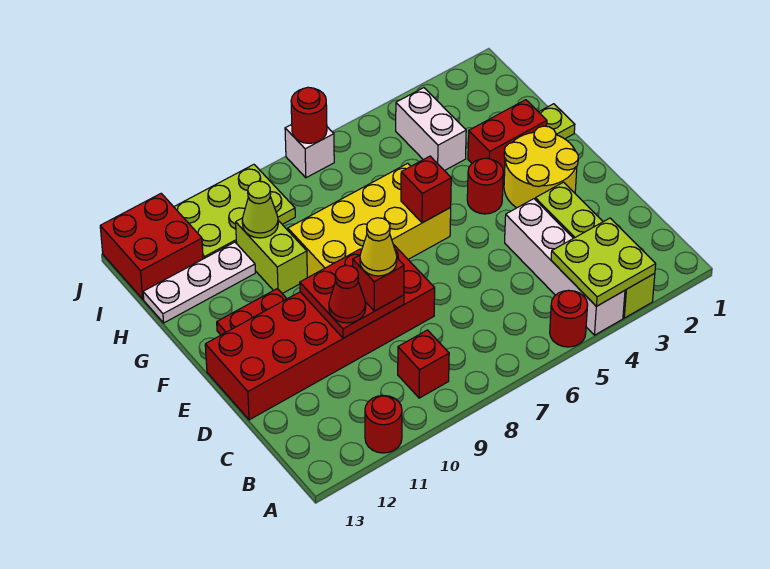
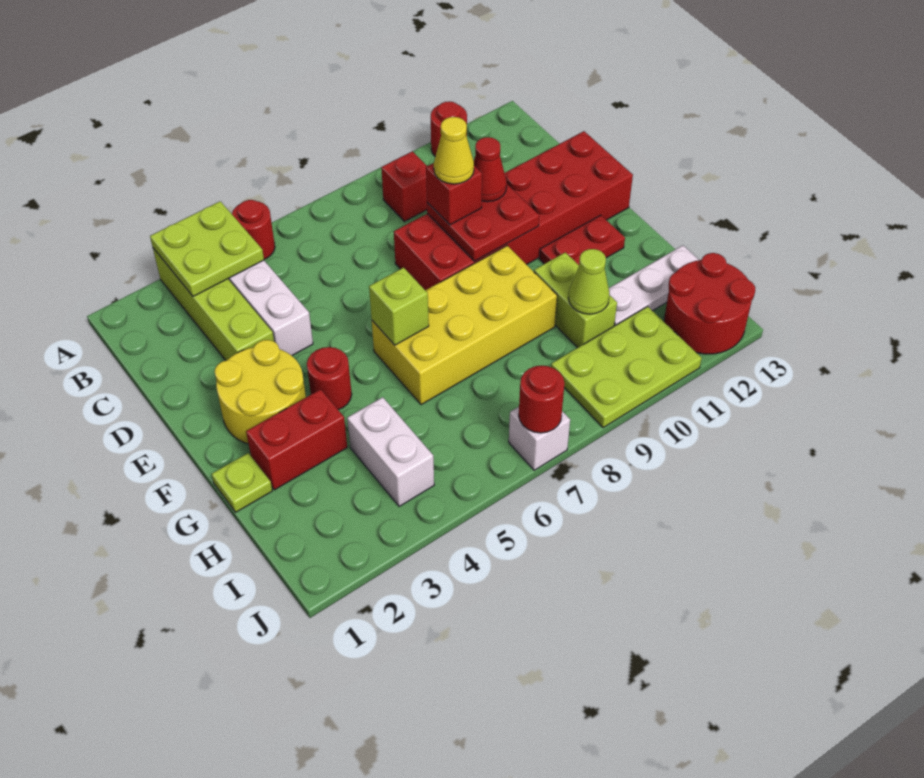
red brick F6 level 2 -> lime brick F6 level 2
red brick I12:J13 level 1 -> red round brick I12:J13 level 1

